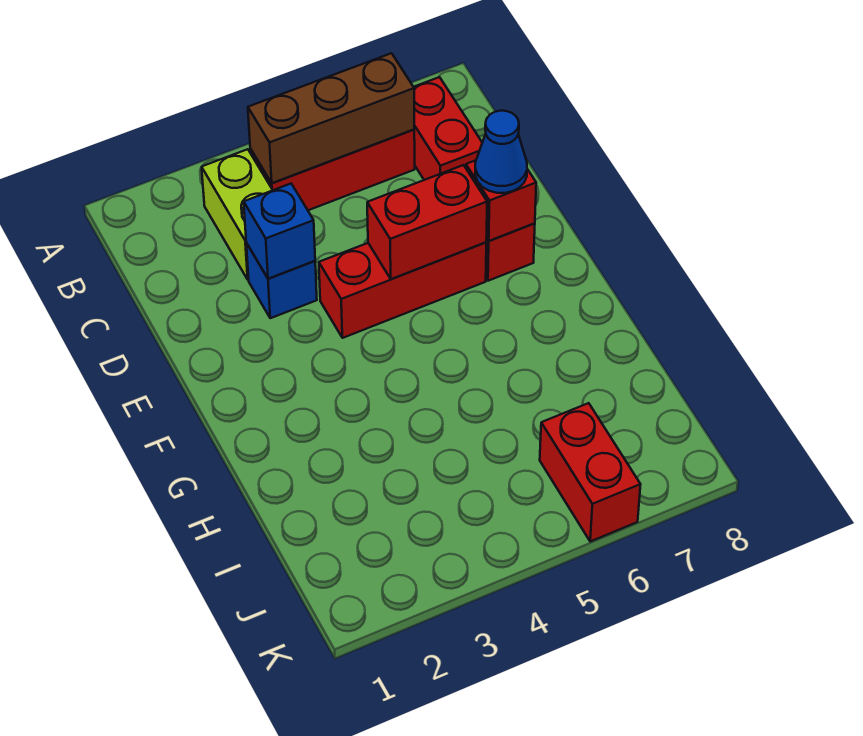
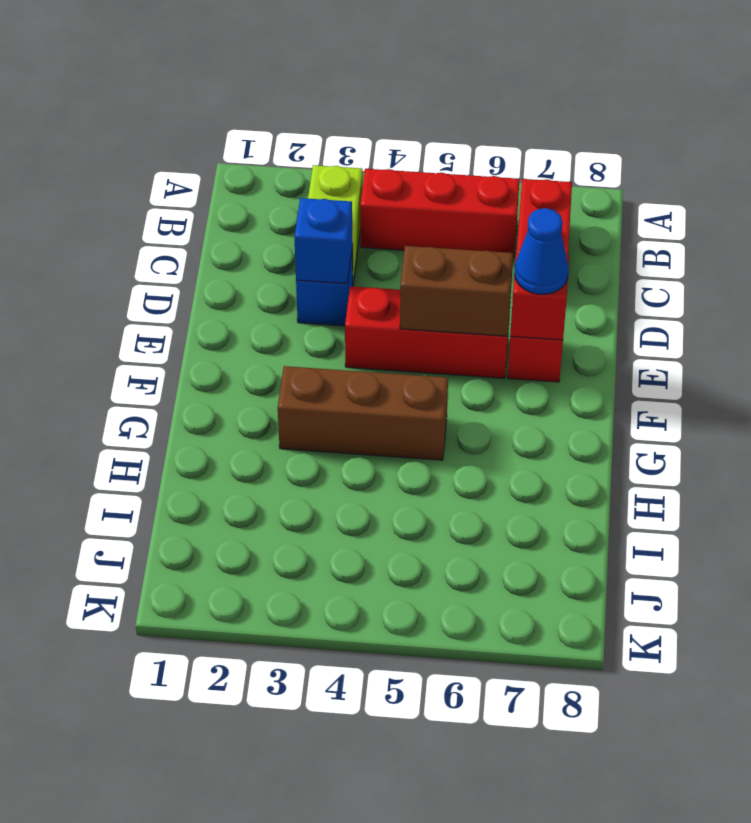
brown brick B4:B6 level 2 -> brown brick G3:G5 level 1
red brick E5:E6 level 2 -> brown brick E5:E6 level 2
red brick J6:K6 level 1 -> none

